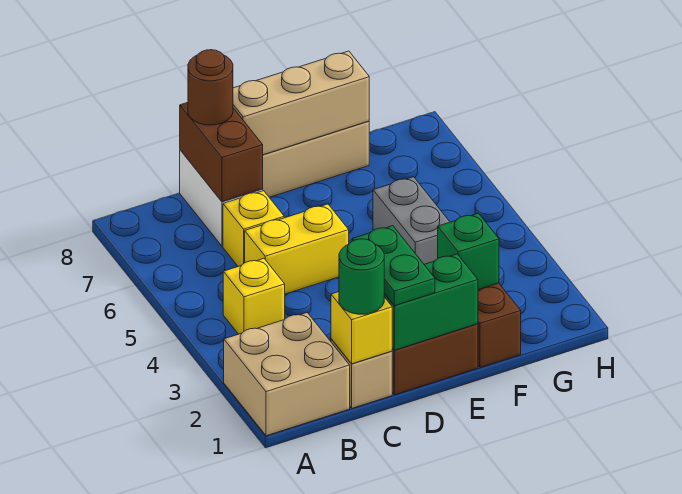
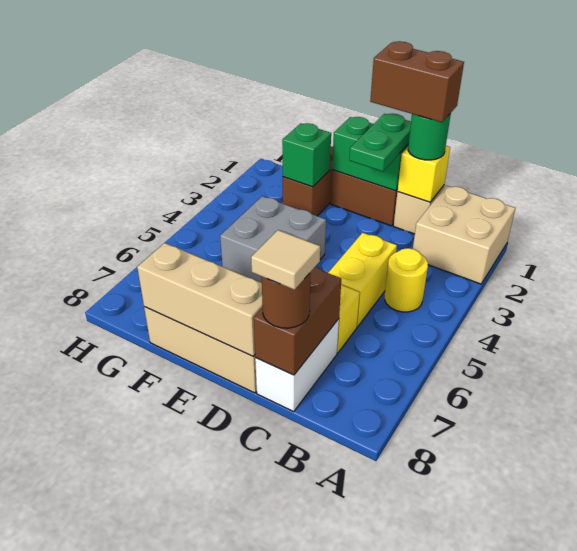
yellow brick B4 level 1 -> yellow round brick B4 level 1
none -> brown brick C1:D1 level 4
yellow brick C5:D5 level 1 -> yellow brick C4:C5 level 1
none -> tan tile C8 level 4
grey brick F4:F5 level 1 -> grey brick E4:F5 level 1

